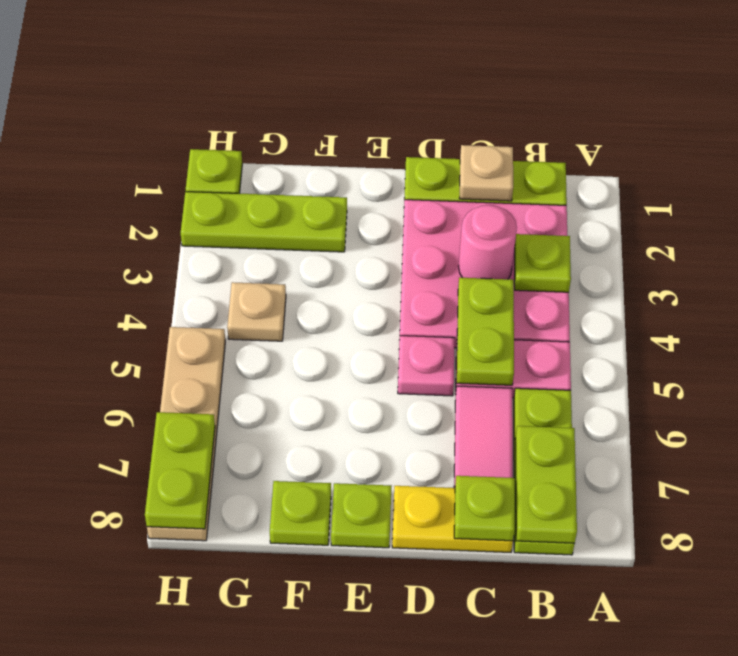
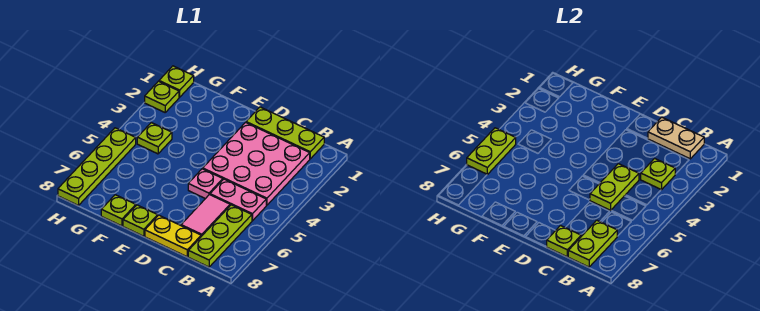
tan plate C1 level 2 -> tan plate B1:C1 level 2
pink round brick C3 level 2 -> none
lime plate F2:H2 level 1 -> lime plate H2 level 1
tan plate G4 level 1 -> lime plate G4 level 1
tan plate H5:H8 level 1 -> lime plate H5:H8 level 1
lime plate H7:H8 level 2 -> lime plate H5:H6 level 2

